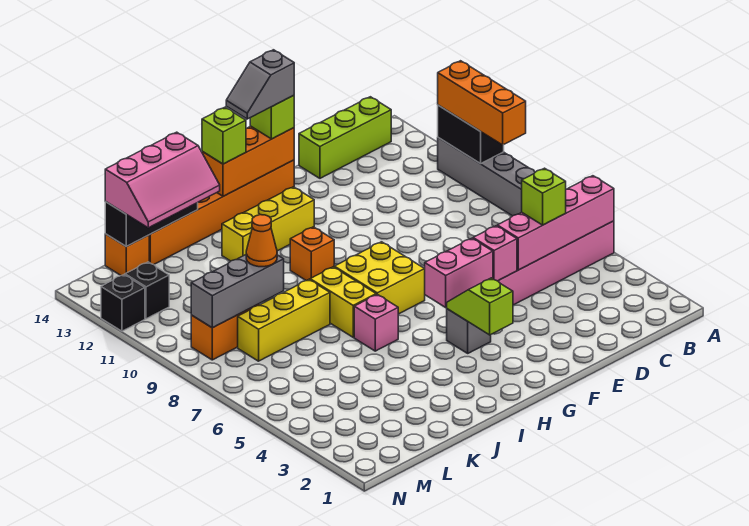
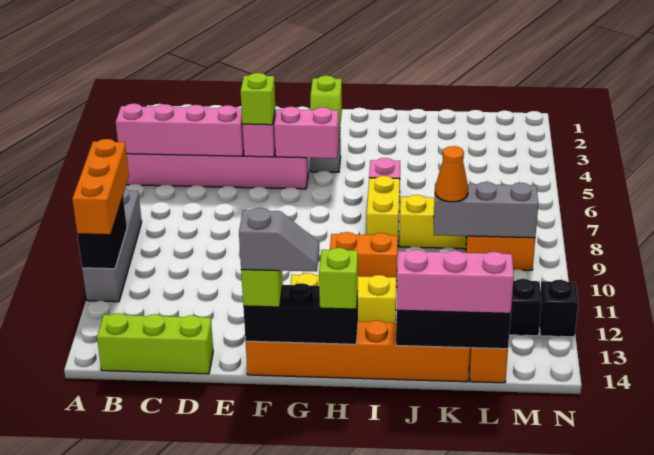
lime brick C5 level 3 -> lime brick E5 level 3
orange brick F14:H14 level 2 -> black brick F14:H14 level 2
yellow brick G7:H8 level 1 -> none
orange brick H10 level 1 -> orange brick H10:I10 level 1

